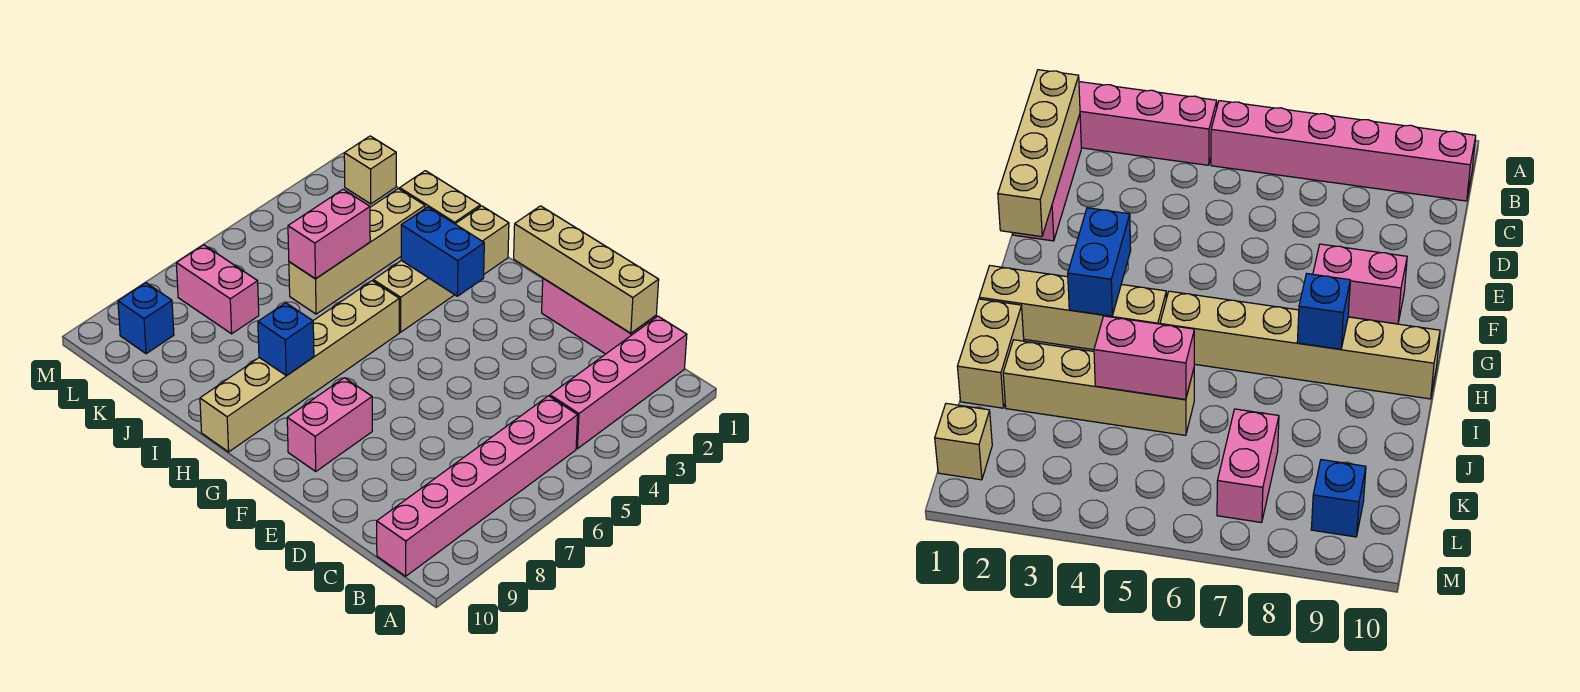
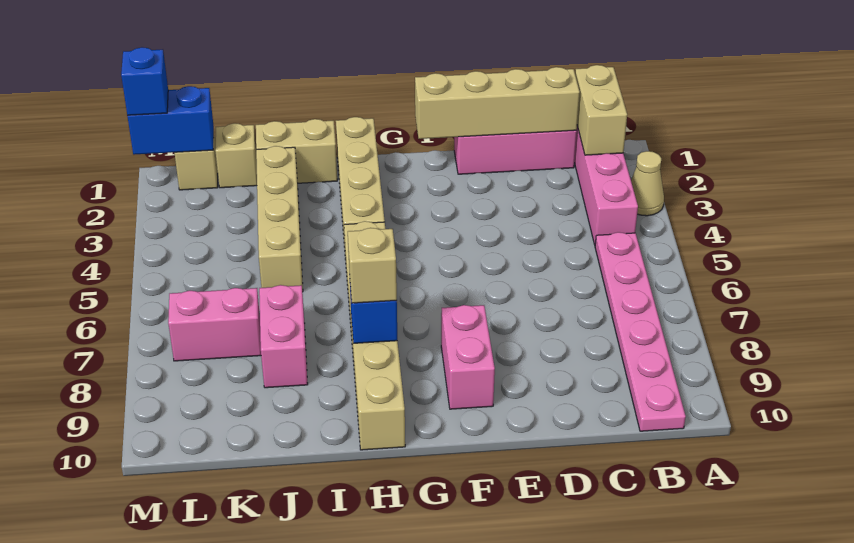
none -> tan cone A3 level 1
none -> tan brick B1:B2 level 2
pink brick B5:B10 level 1 -> pink plate B5:B10 level 1
blue brick G3:H3 level 2 -> blue brick L1:M1 level 2
none -> tan brick H8 level 3
pink brick J4:J5 level 2 -> pink brick J7:J8 level 1
none -> tan brick K1 level 1
blue brick L9 level 1 -> blue brick M1 level 3

